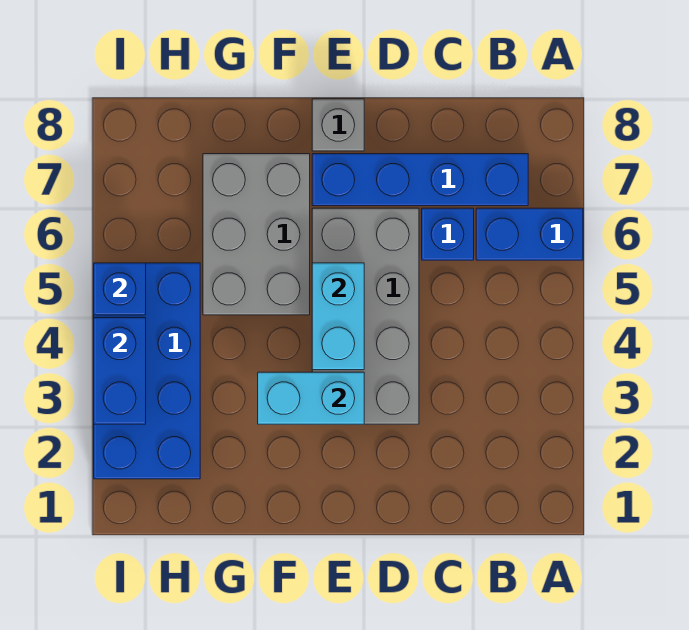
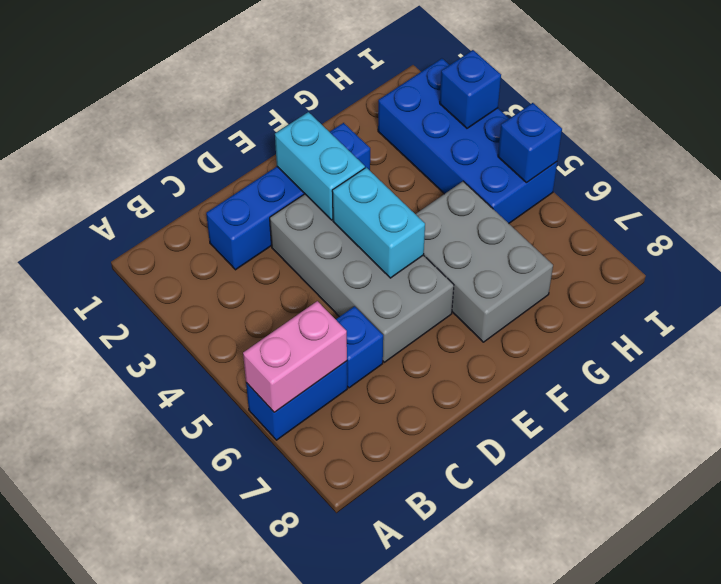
none -> pink brick A6:B6 level 2
blue brick B7:E7 level 1 -> blue brick C2:F2 level 1
cyan brick E3:F3 level 2 -> cyan brick E2:E3 level 2
grey brick E8 level 1 -> none
blue brick I3:I4 level 2 -> blue brick I3 level 2

